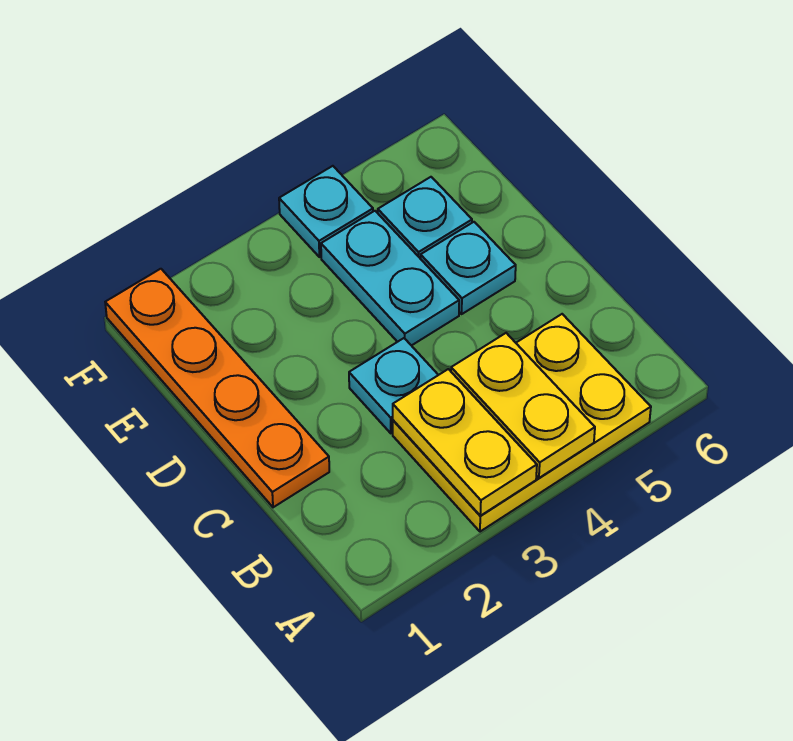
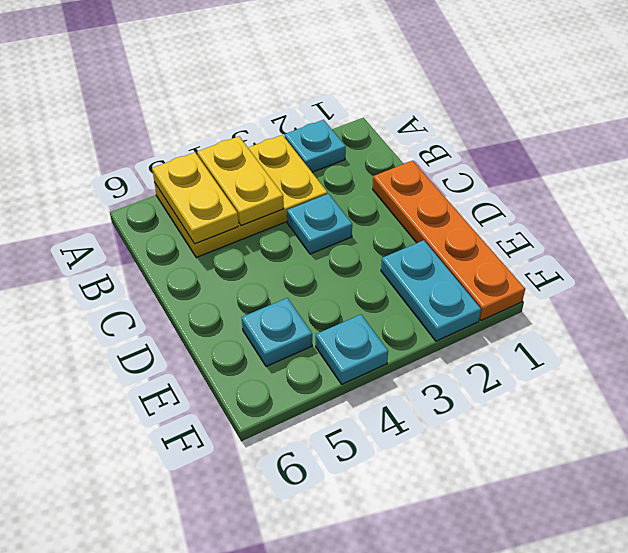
yellow plate A3:B3 level 2 -> yellow plate A5:B5 level 2
cyan plate D4:E4 level 1 -> cyan plate E2:F2 level 1
cyan plate D5 level 1 -> cyan plate A2 level 1

